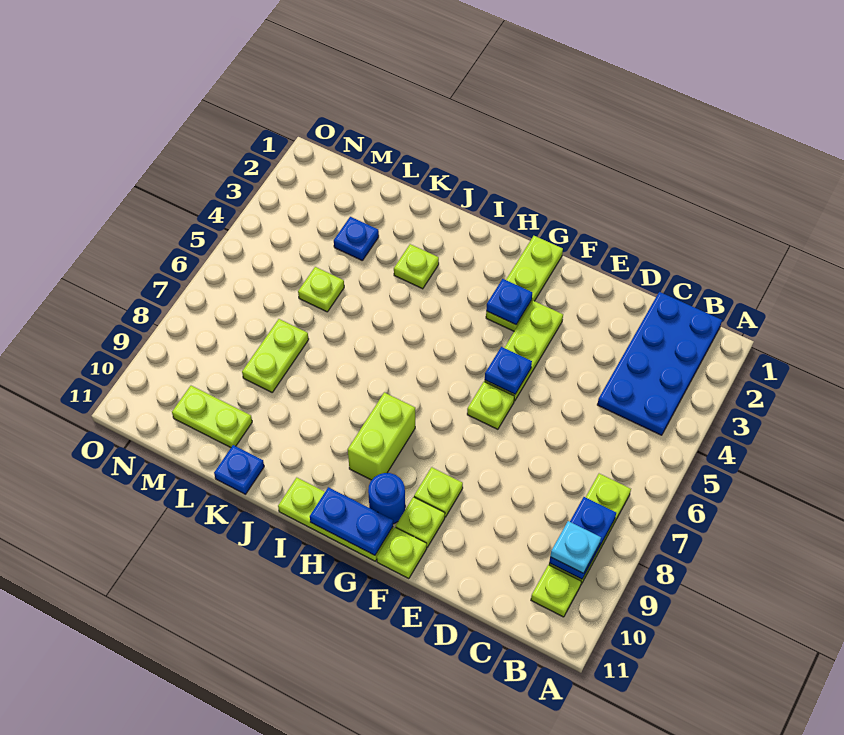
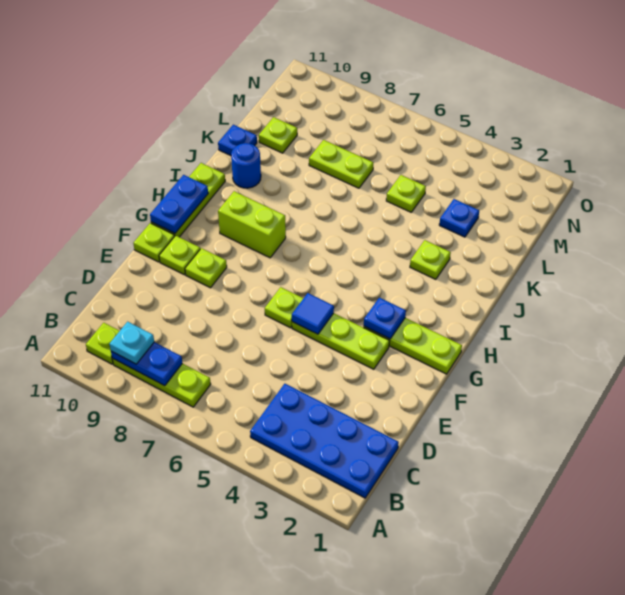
blue plate F5 level 2 -> blue tile F5 level 2
blue round brick G10 level 1 -> blue round brick J10 level 1
lime plate L10:M10 level 1 -> lime plate L10 level 1

